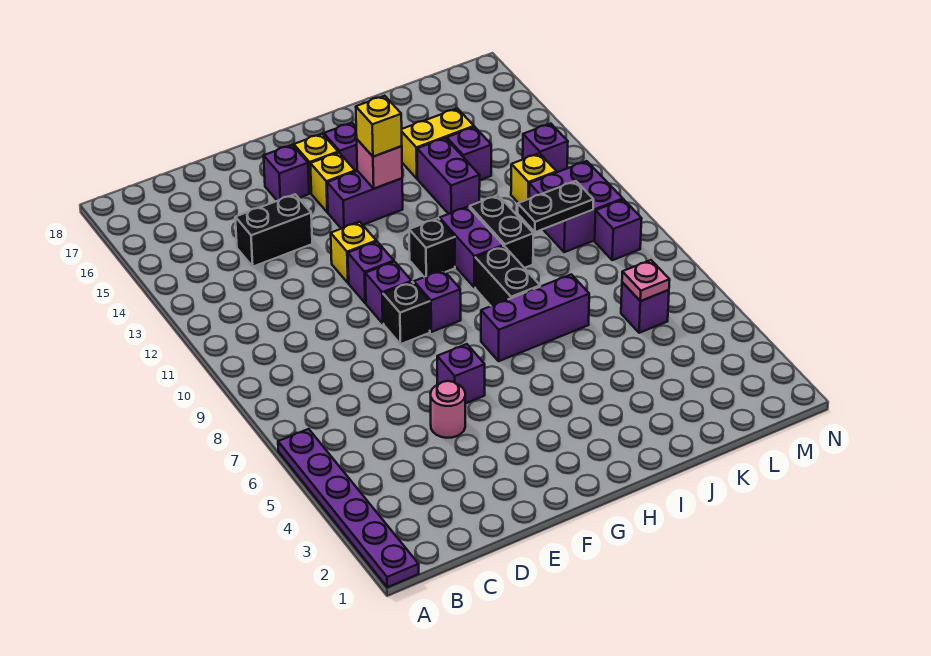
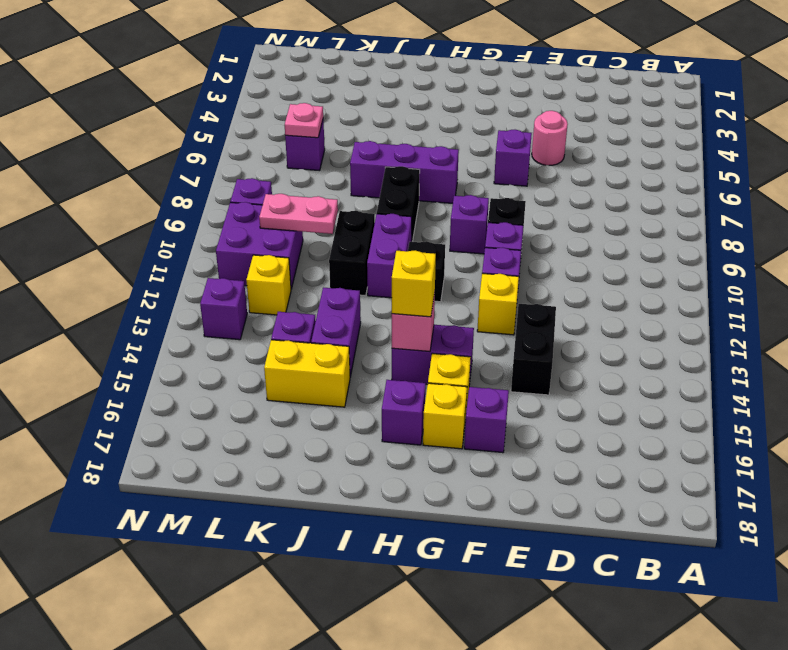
purple plate A1:A6 level 1 -> none
black brick D14:E14 level 1 -> black brick E13:E14 level 1
black plate K10:L10 level 2 -> pink plate K10:L10 level 2

